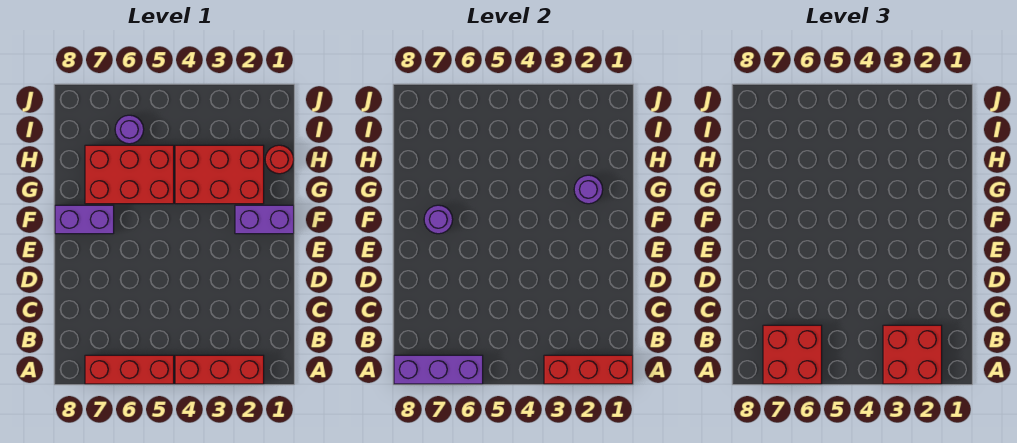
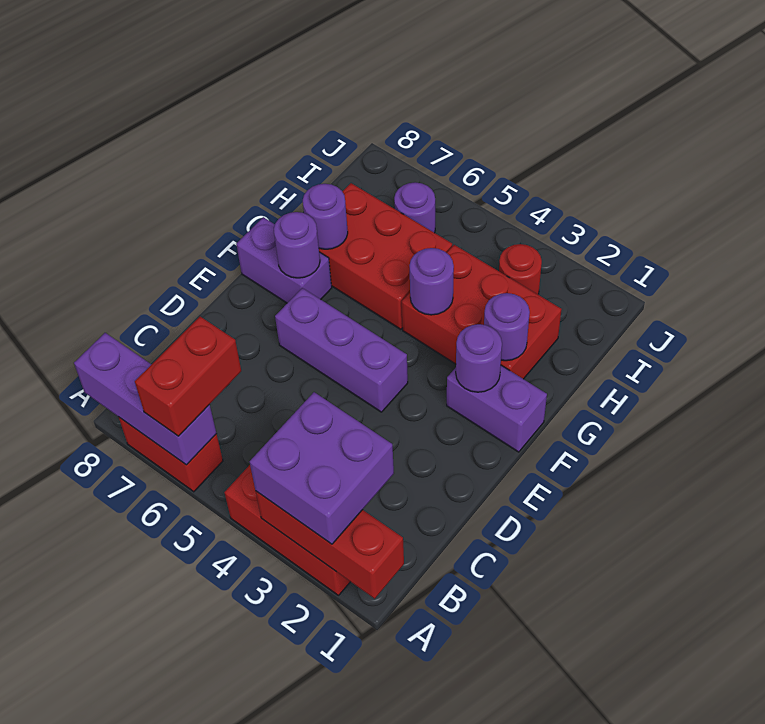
red brick A2:B3 level 3 -> purple brick A2:B3 level 3
red brick A5:A7 level 1 -> red brick A6:A7 level 1
red brick A6:B7 level 3 -> red brick A6:B6 level 3
none -> purple brick E4:E6 level 1
none -> purple round brick F2 level 2
none -> purple round brick G4 level 2
none -> purple round brick G7 level 2
red round brick H1 level 1 -> red round brick I3 level 1

